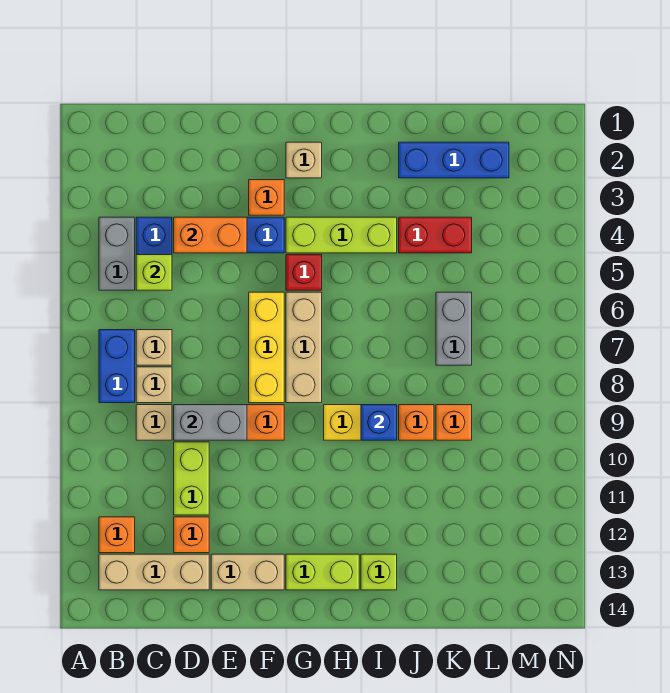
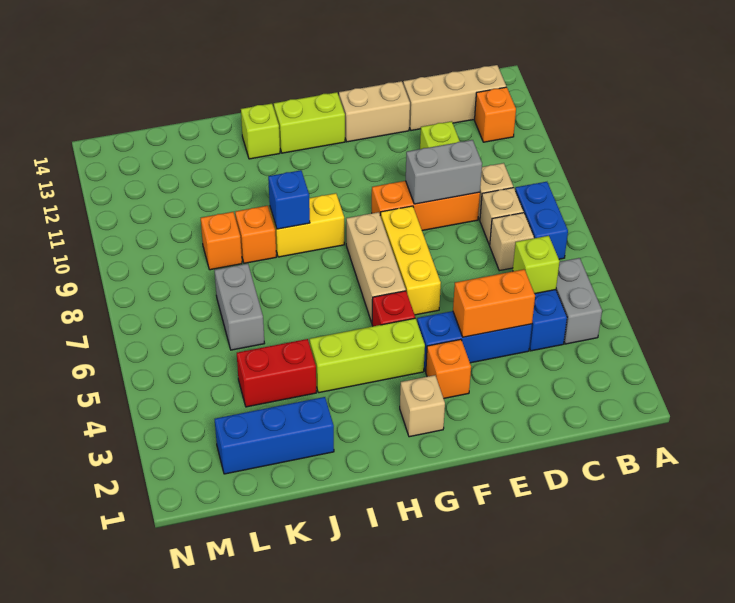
orange brick D12 level 1 -> none

